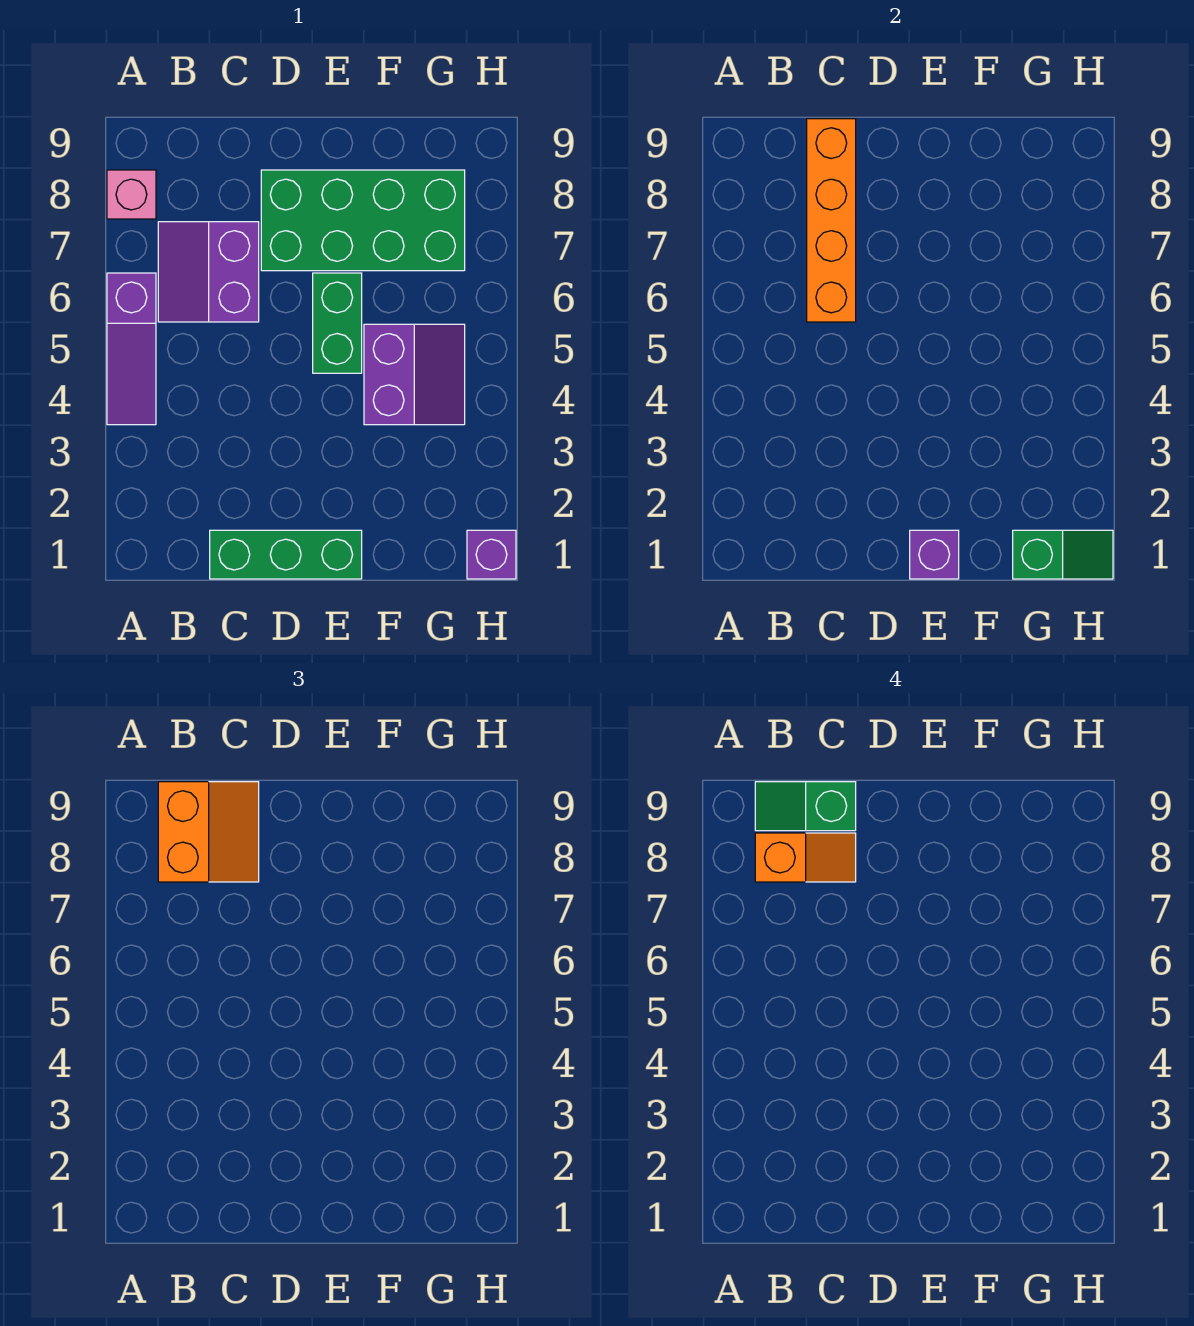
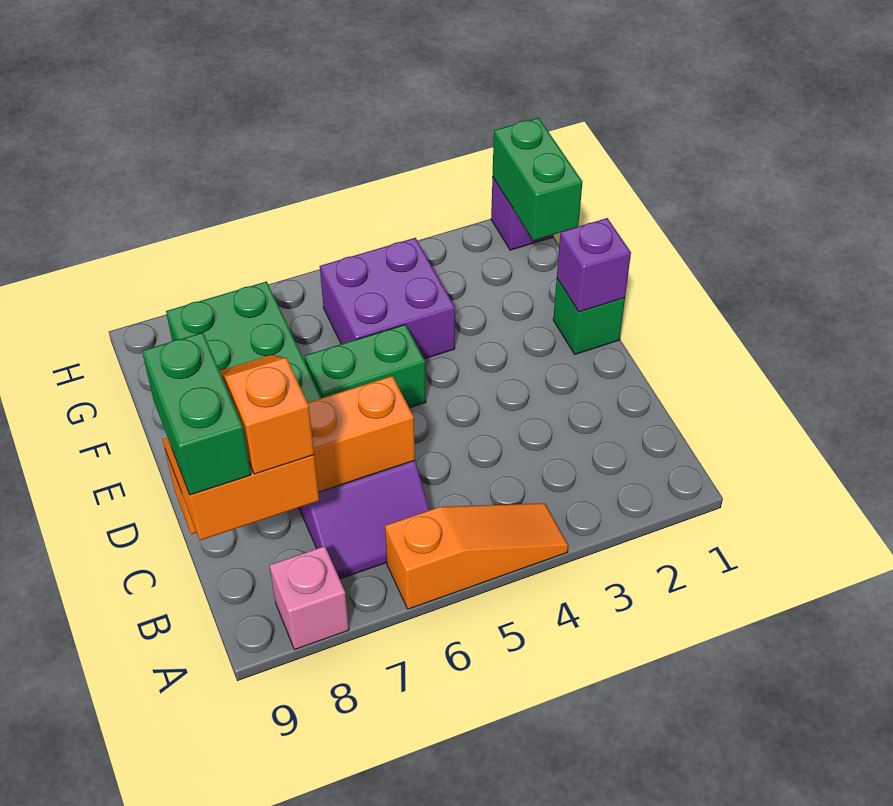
purple slope A4:A6 level 1 top 6 -> orange slope A4:A6 level 1 top 6
green slope B9:C9 level 4 top C -> green brick B9:C9 level 4
green brick C1:E1 level 1 -> green brick E1 level 1
purple slope F4:G5 level 1 top F -> purple brick F4:G5 level 1
green slope G1:H1 level 2 top G -> green brick G1:H1 level 2

